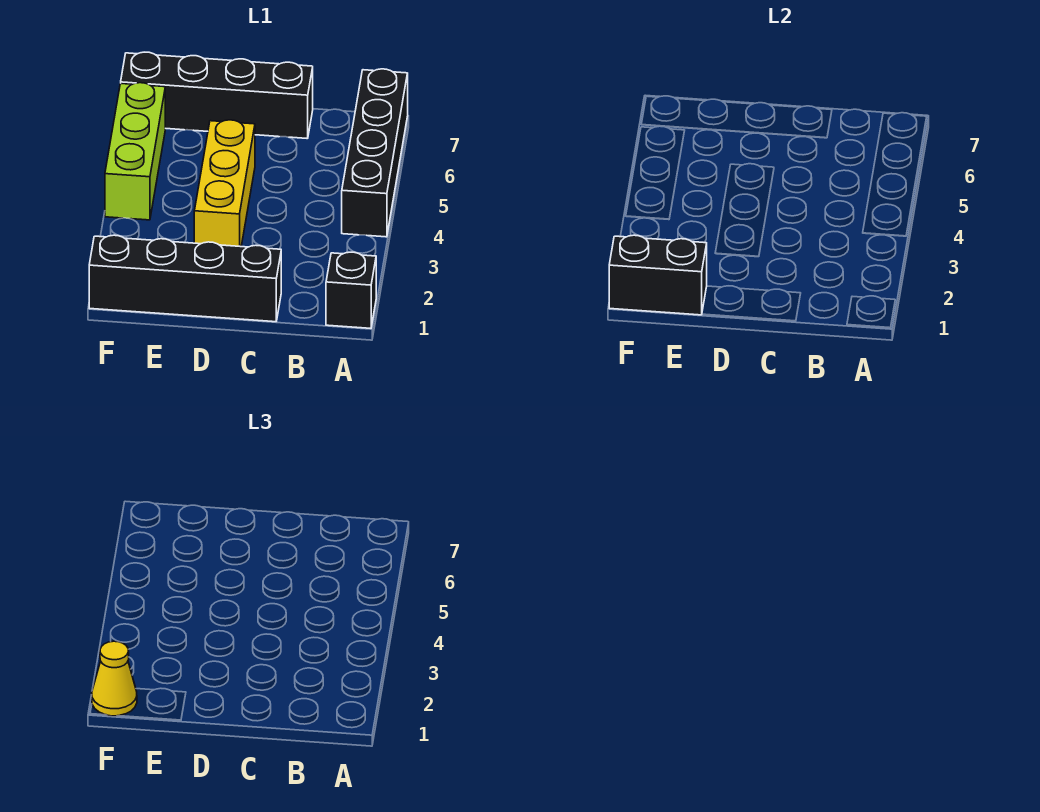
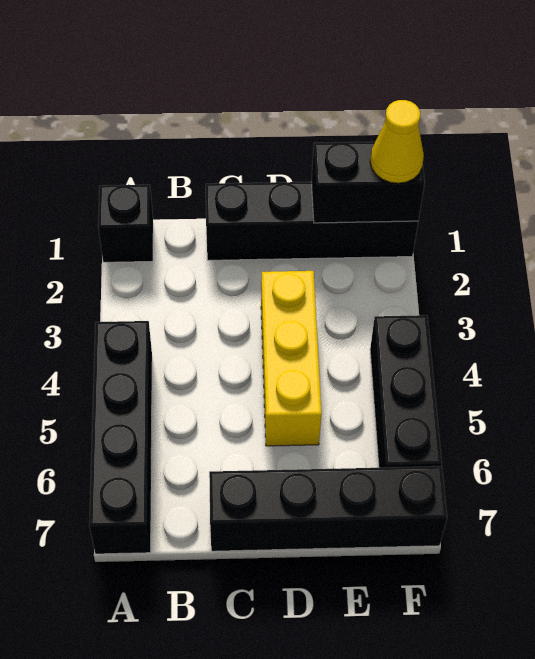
lime brick F4:F6 level 1 -> black brick F4:F6 level 1

